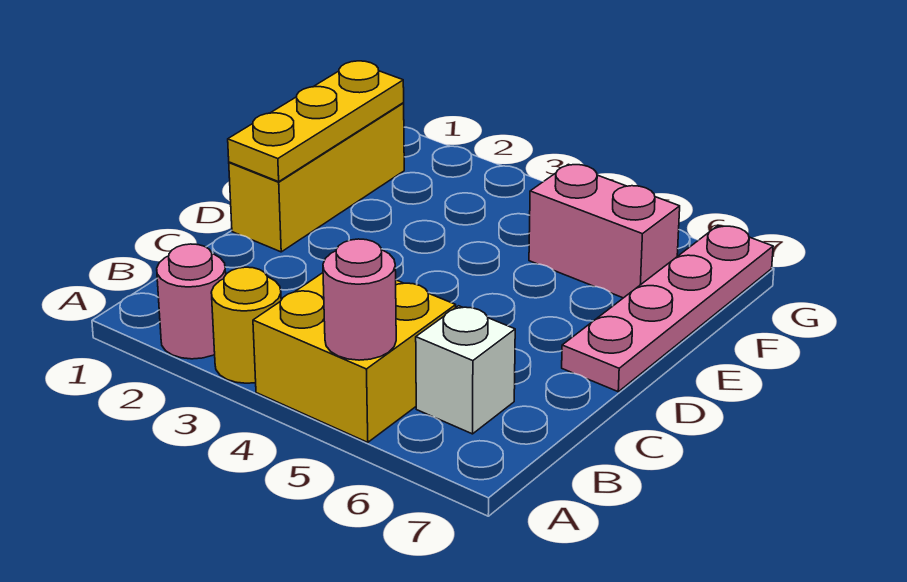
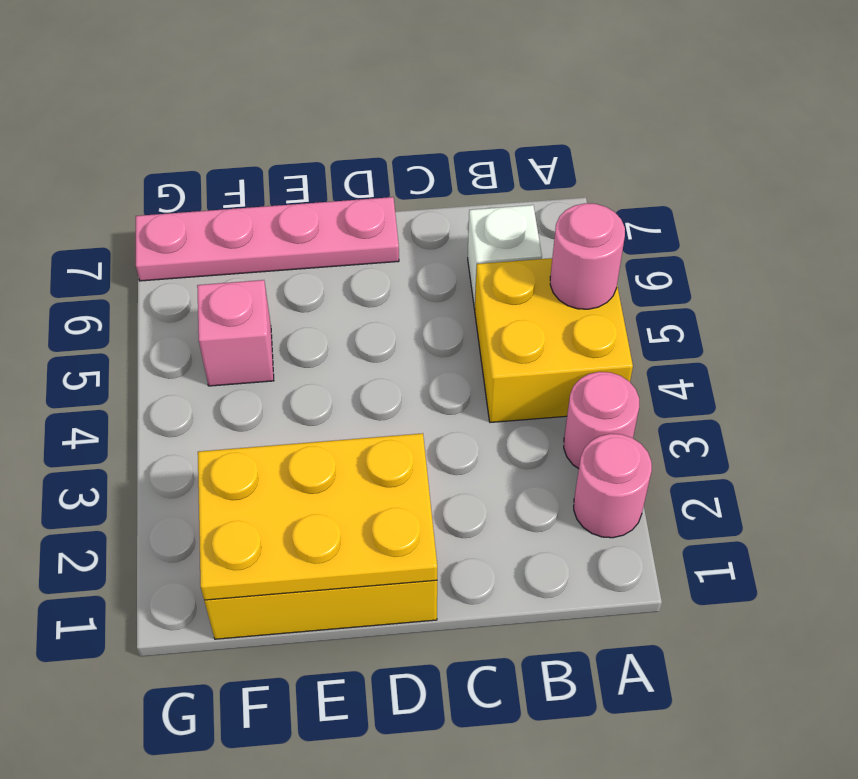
yellow round brick A3 level 1 -> pink round brick A3 level 1
yellow plate D1:F1 level 2 -> yellow plate D1:F2 level 2
pink brick F5:F6 level 1 -> pink brick F5 level 1

